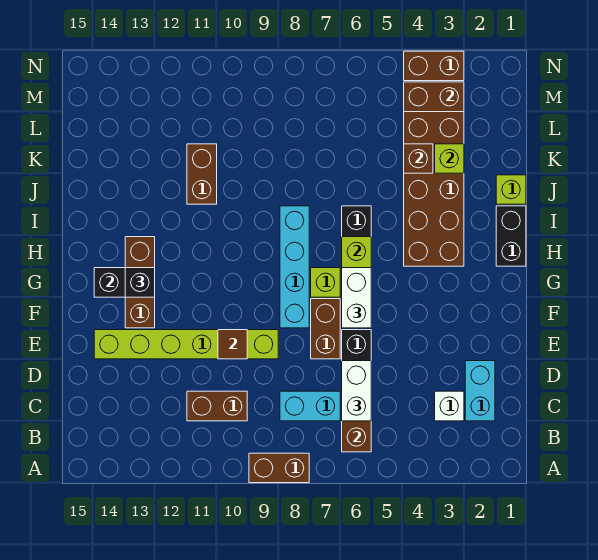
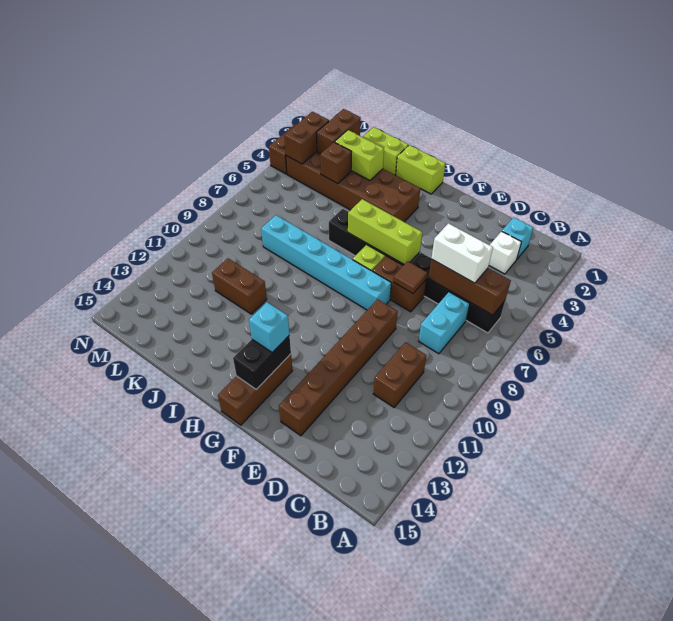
brown brick A8:A9 level 1 -> brown brick L2:L3 level 2
cyan brick C2:D2 level 1 -> cyan brick C2 level 1
lime brick E9:E14 level 1 -> brown brick E9:E14 level 1
brown tile E10 level 2 -> brown tile E7 level 2
white brick F6:G6 level 3 -> none
cyan brick F8:I8 level 1 -> cyan brick F8:K8 level 1
brown brick F13:H13 level 1 -> brown brick G13:G15 level 1
black brick G13 level 3 -> cyan brick G13 level 3
black brick H1:I1 level 1 -> lime brick H1:I1 level 1
lime brick J1 level 1 -> lime brick J1:K1 level 1
lime brick K3 level 2 -> lime brick J3:K3 level 2

